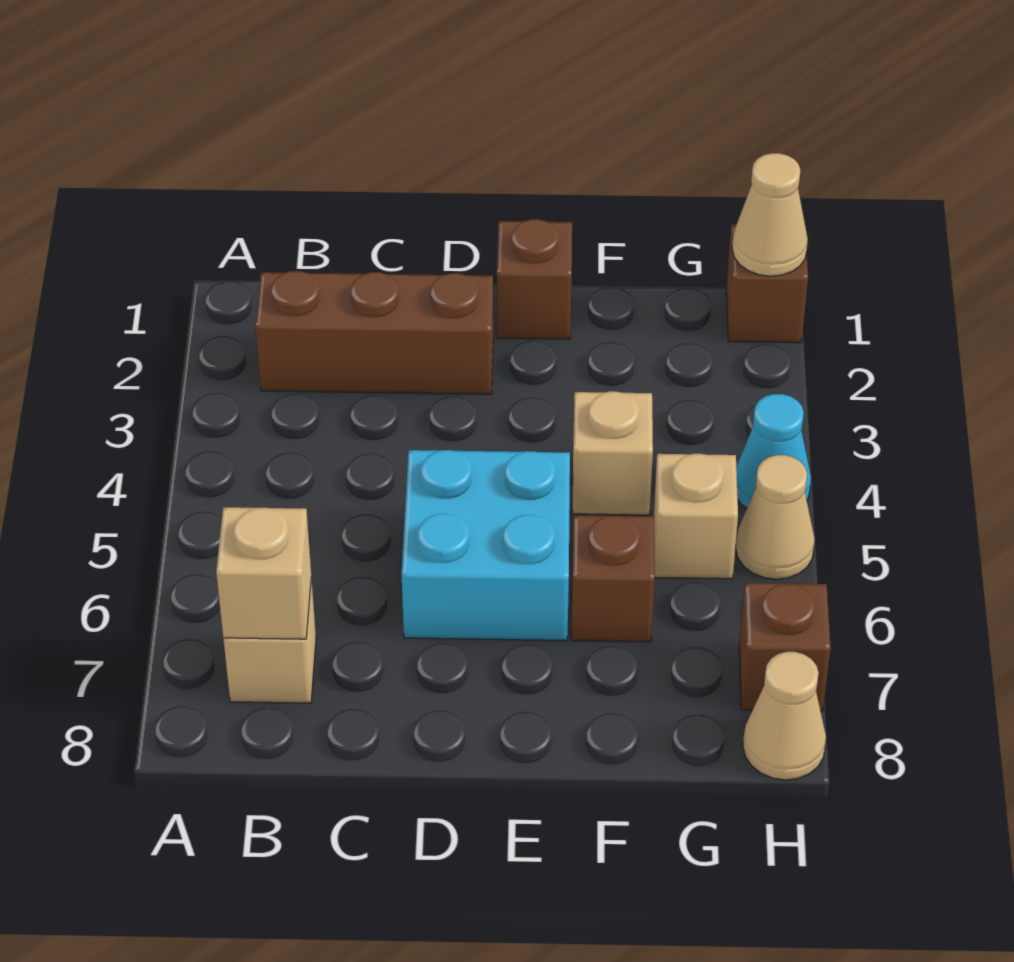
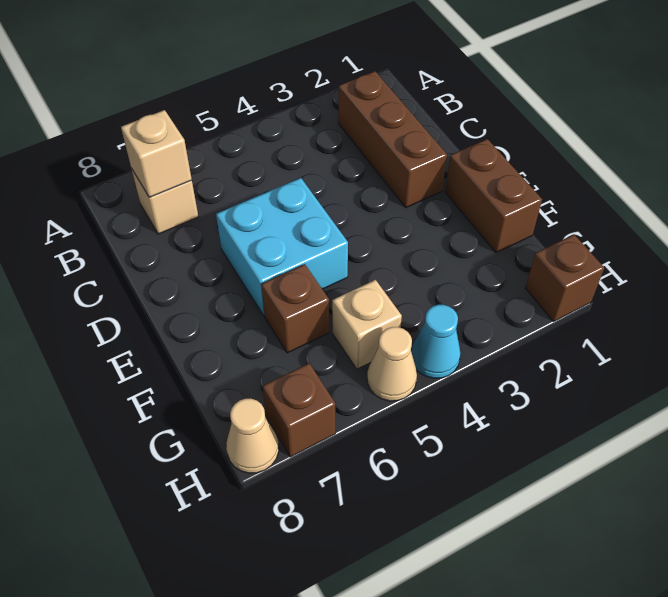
brown brick E1 level 1 -> brown brick E1:F1 level 1
tan brick F4 level 1 -> none
tan cone H1 level 2 -> none

